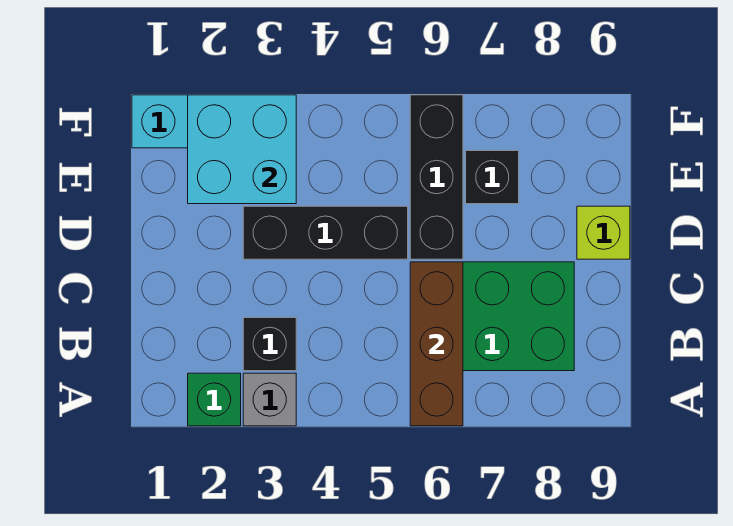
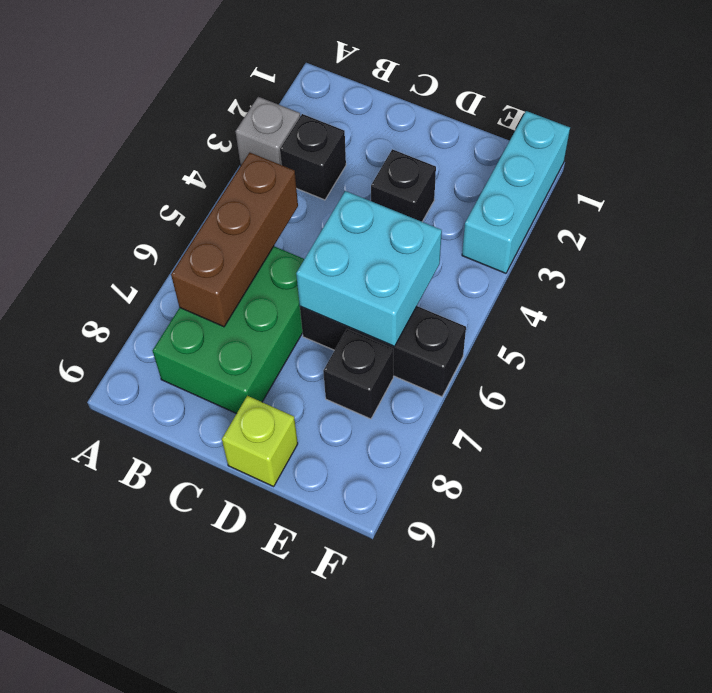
green brick A2 level 1 -> none
brown brick A6:C6 level 2 -> brown brick B5:B7 level 2
black brick D3:D5 level 1 -> black brick D3 level 1
cyan brick E2:F3 level 2 -> cyan brick D5:E6 level 2

